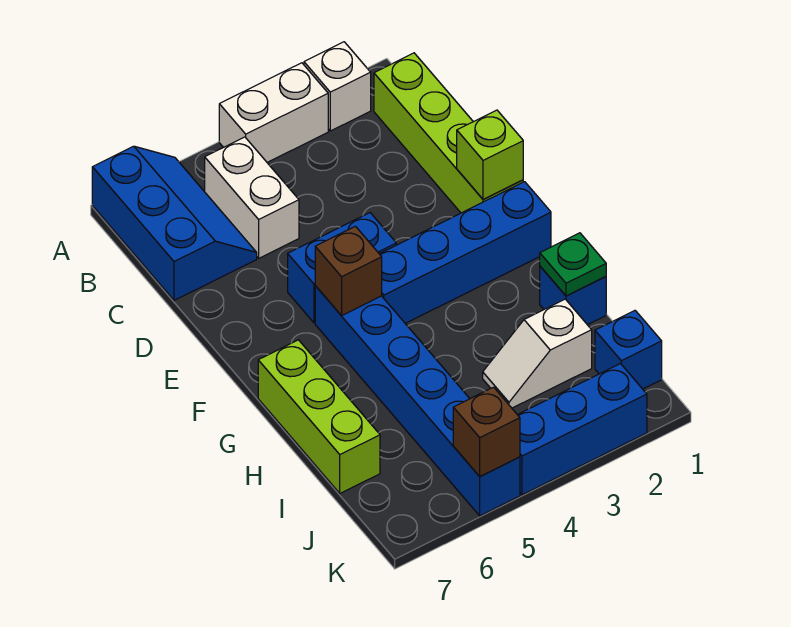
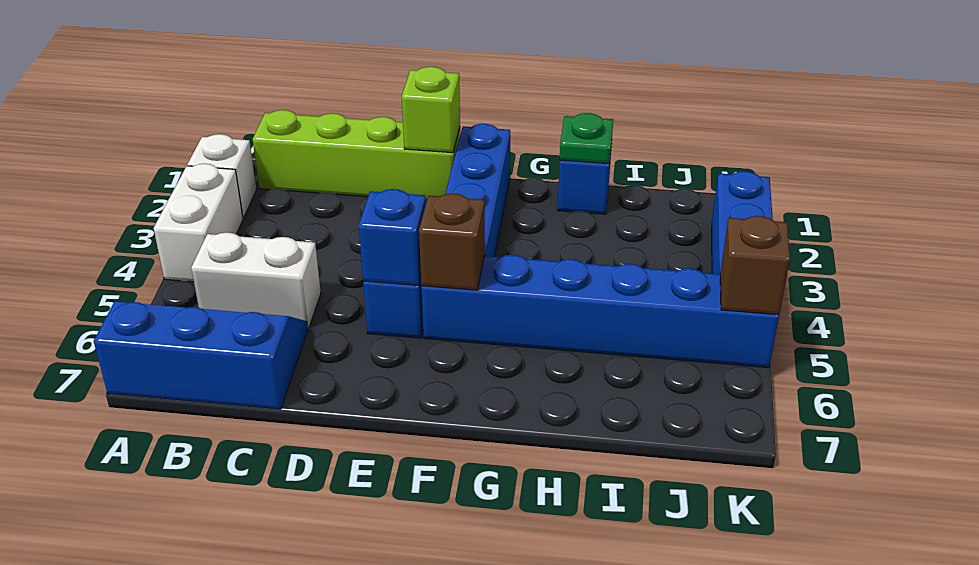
lime brick G7:I7 level 1 -> none
white slope I2:I3 level 1 top 2 -> none
blue brick J1 level 1 -> blue brick E5 level 2

